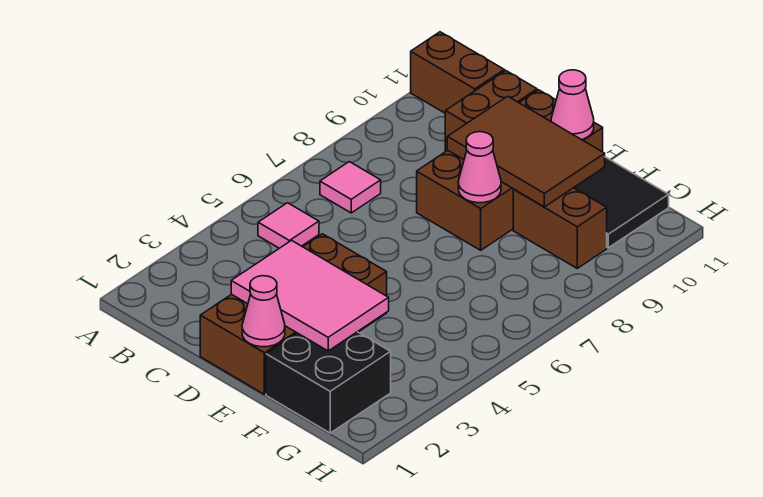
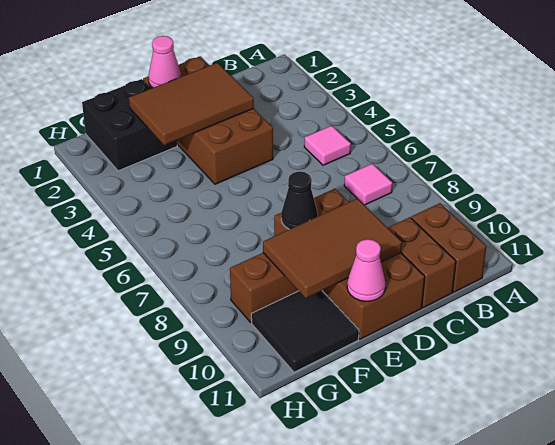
brown brick A11:B11 level 1 -> brown brick B10:B11 level 1
pink tile D2:F3 level 2 -> brown tile D2:F3 level 2
pink cone E8 level 2 -> black cone E8 level 2

